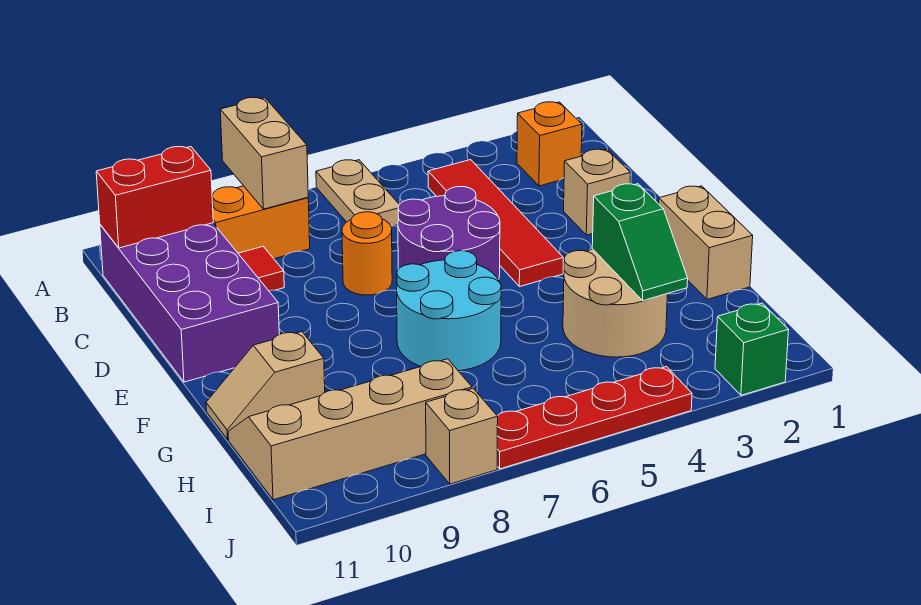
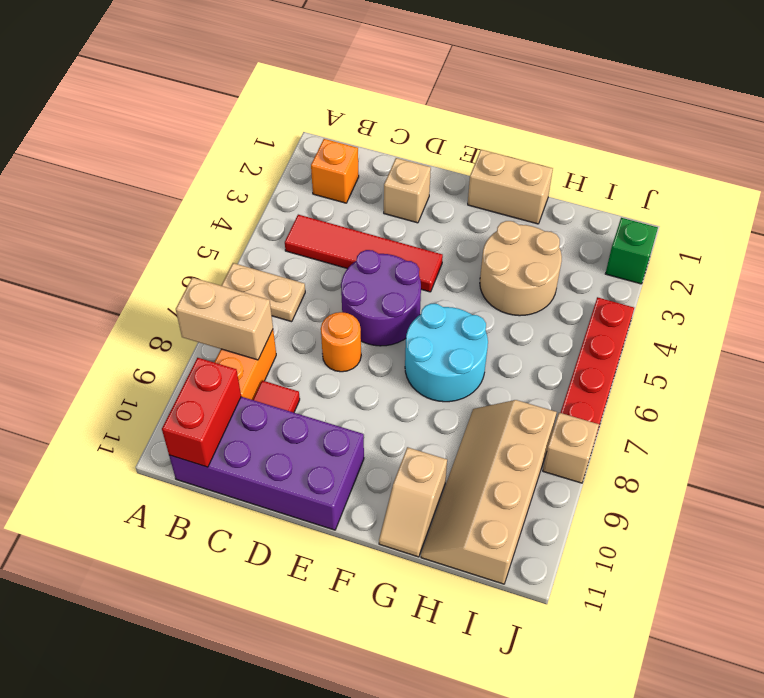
green slope G3:H3 level 2 top G -> none

